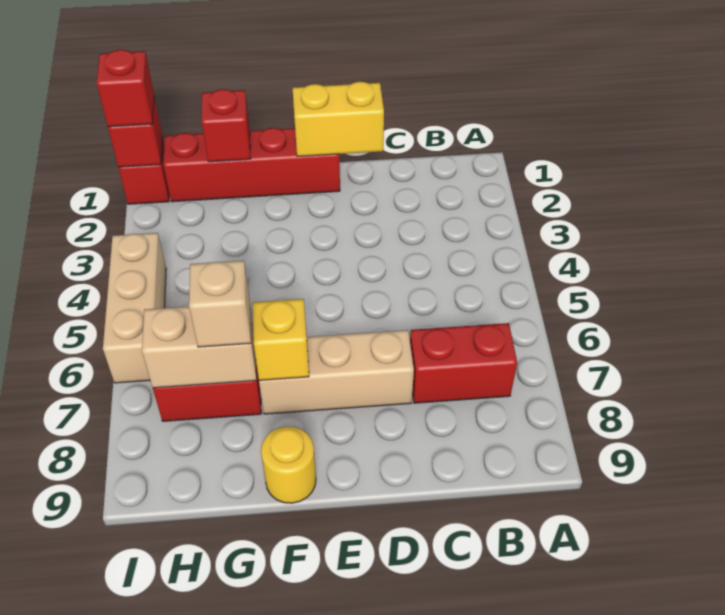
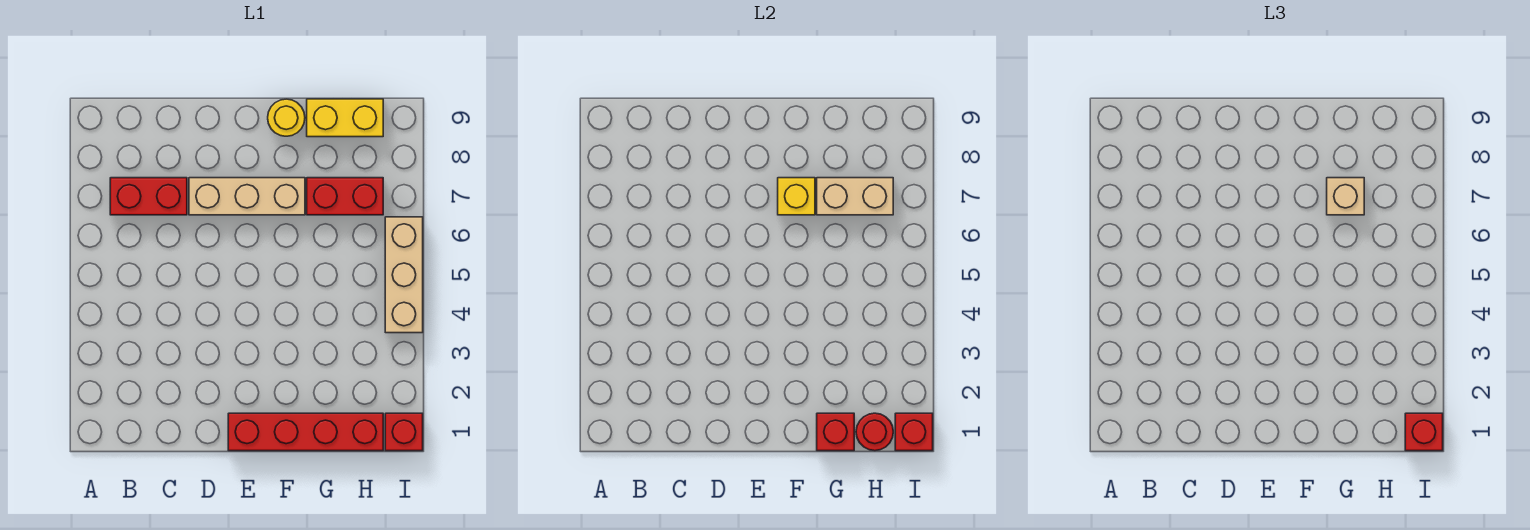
yellow brick D1:E1 level 2 -> yellow brick G9:H9 level 1
none -> red round brick H1 level 2

